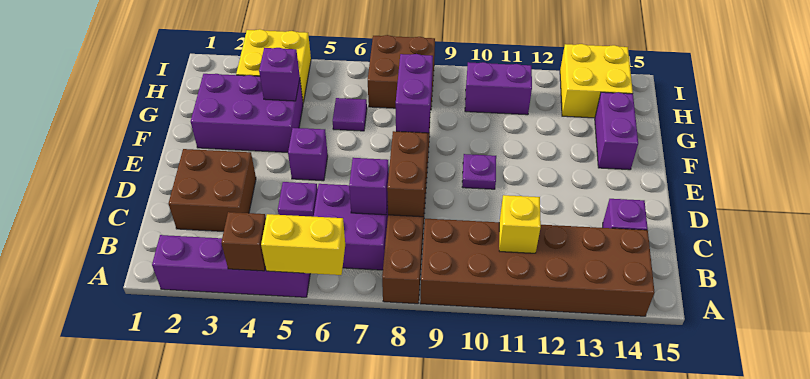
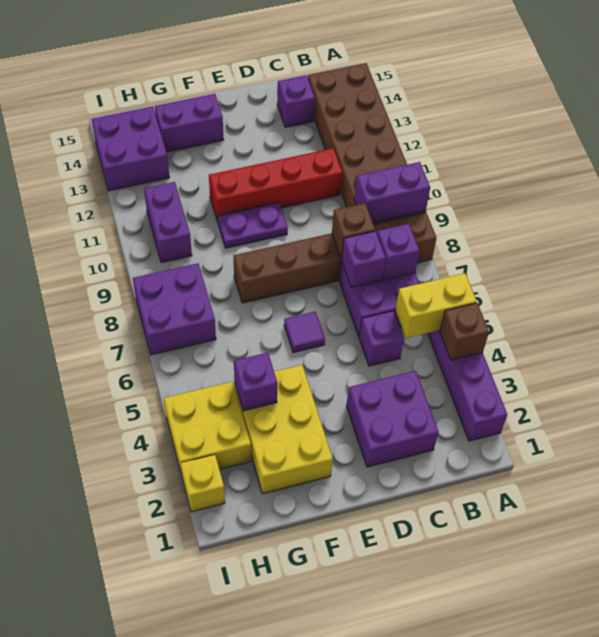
yellow brick A5:A6 level 2 -> yellow brick A5:B5 level 2
yellow brick B11 level 2 -> yellow brick I2 level 1
brown brick C2:D3 level 1 -> purple brick C2:D3 level 1
brown brick C8:D8 level 2 -> brown brick C8 level 2
none -> red brick C11:F11 level 1
purple brick E5 level 1 -> purple brick B7 level 2
purple plate E10 level 1 -> purple plate E10:F10 level 1
purple brick F2:G4 level 1 -> yellow brick F2:G4 level 1
purple brick F8:G8 level 2 -> purple brick A9:B9 level 2
purple tile G6 level 1 -> purple tile E6 level 1
brown brick H7:I8 level 1 -> purple brick H7:I8 level 1
yellow brick H13:I14 level 1 -> purple brick H13:I14 level 1

